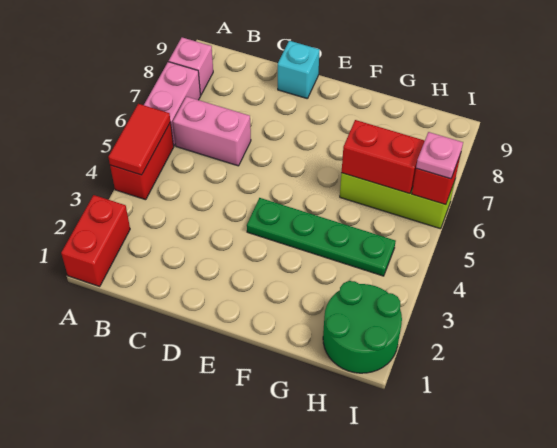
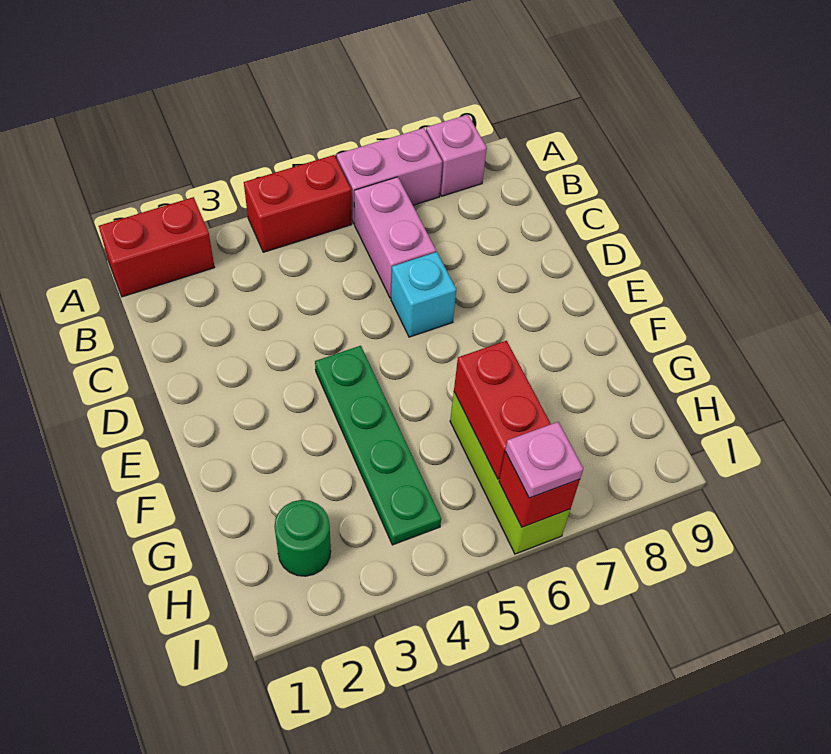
red tile A4:A5 level 2 -> none
cyan brick D9 level 1 -> cyan brick D6 level 1
green round brick H1:I2 level 1 -> green round brick H2 level 1

